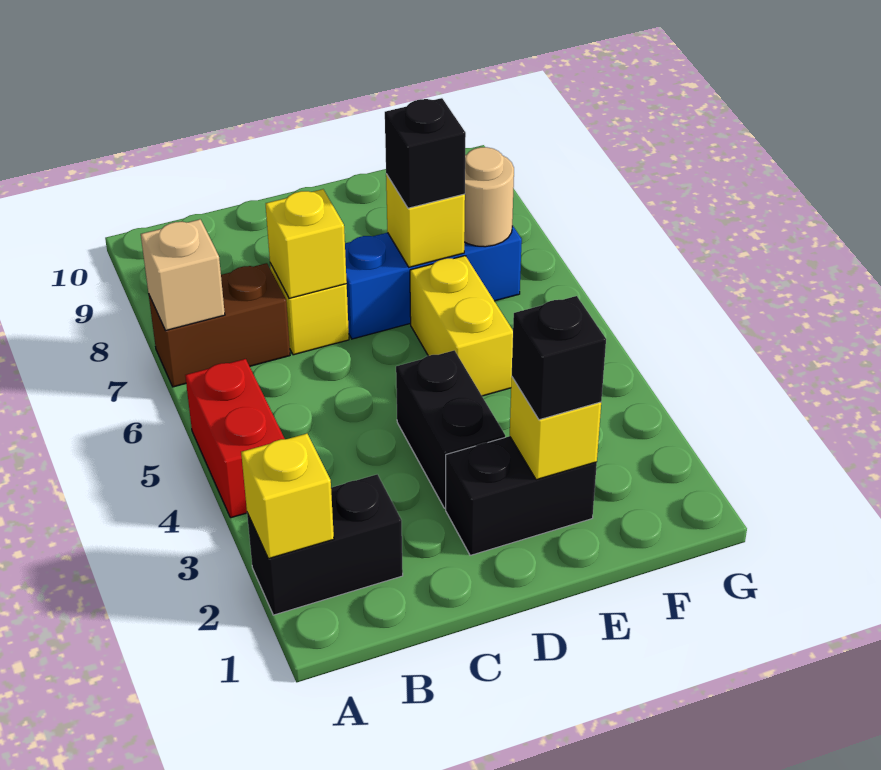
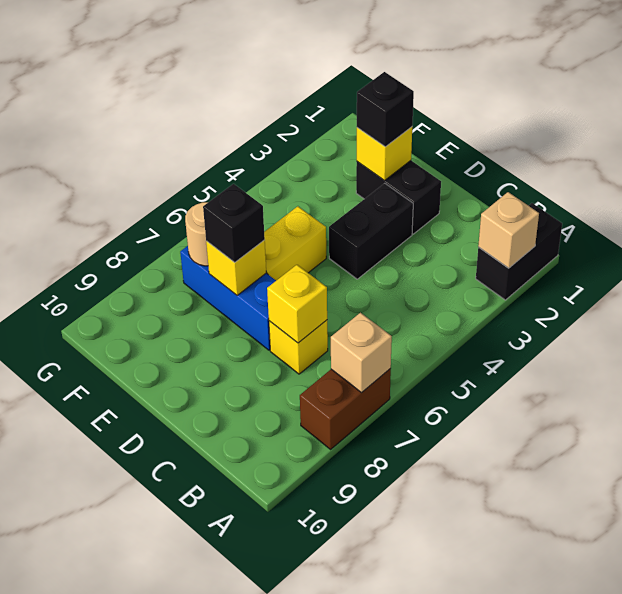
black brick A2:B2 level 1 -> black brick A1:A2 level 1
yellow brick A2 level 2 -> tan brick A2 level 2
red brick A4:A5 level 1 -> none
brown brick A7:B7 level 1 -> brown brick A7:A8 level 1

